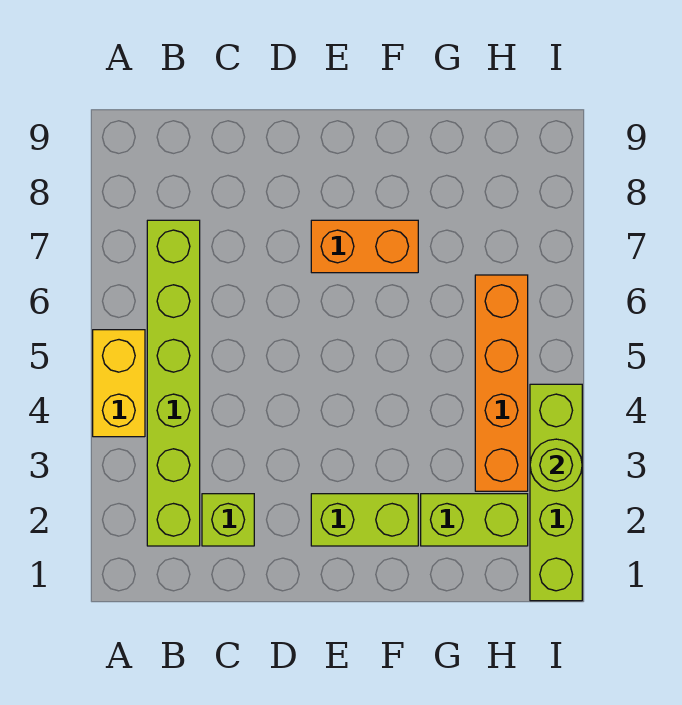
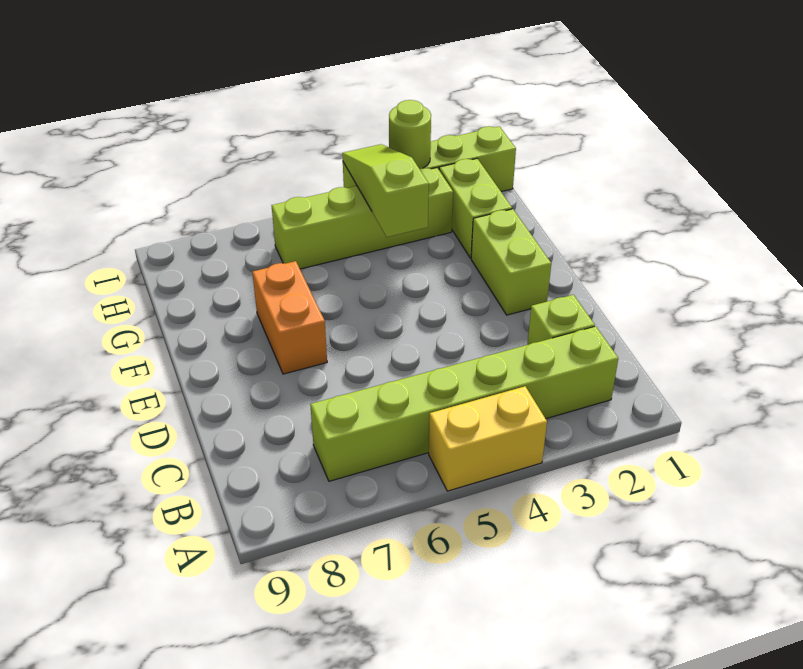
none -> lime slope G4:I4 level 2 top G
orange brick H3:H6 level 1 -> lime brick H3:H6 level 1

